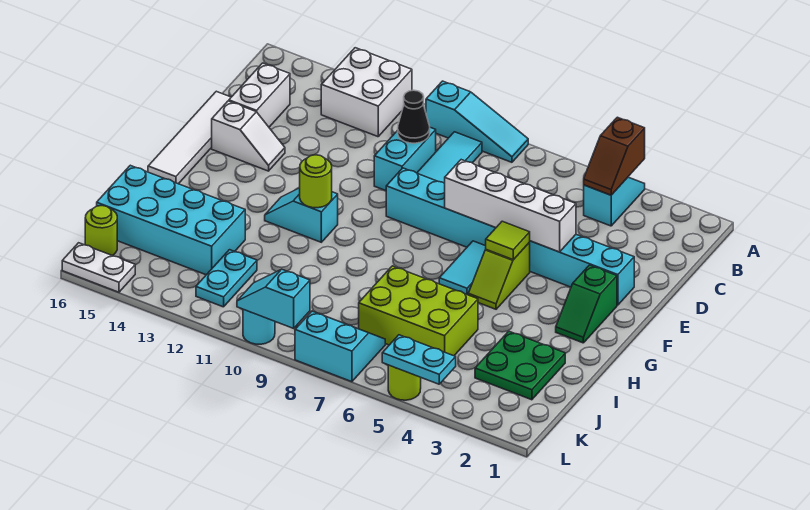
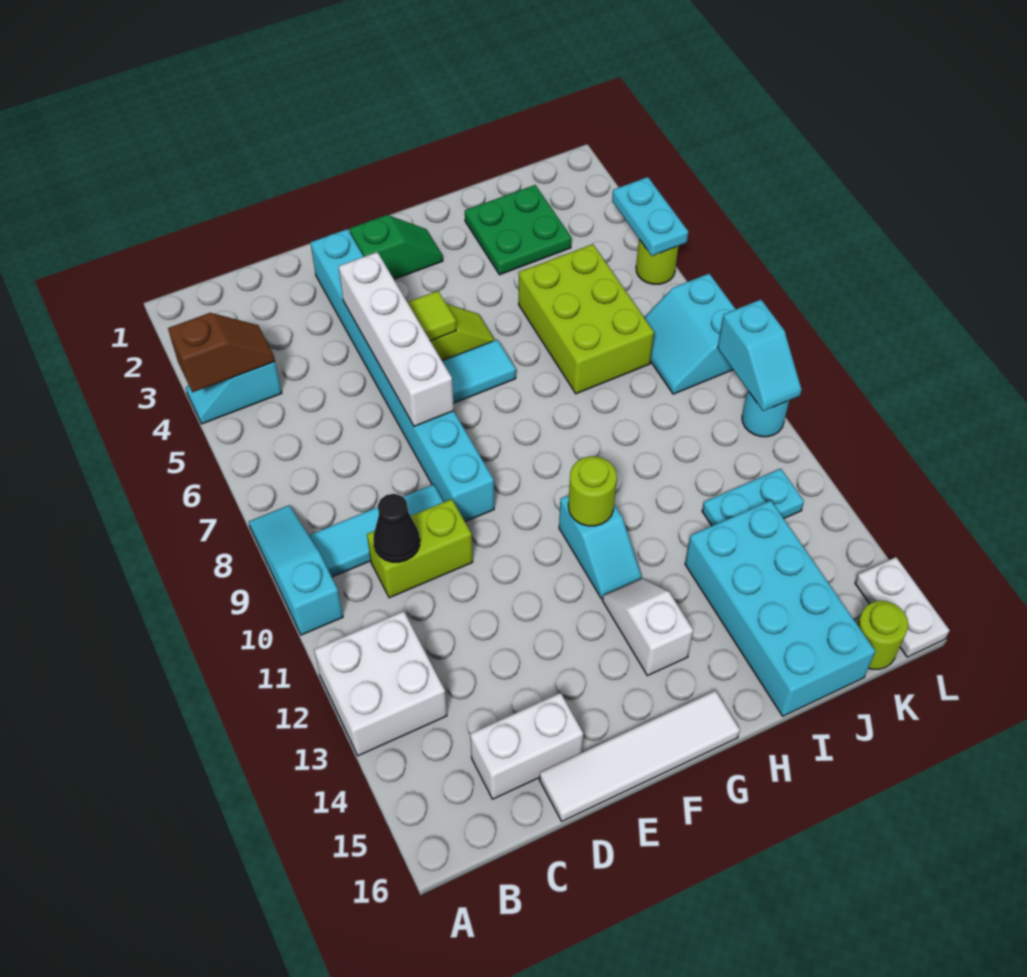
cyan brick C10:D10 level 1 -> lime brick C10:D10 level 1
white slope E14:E15 level 1 top 15 -> white slope G13:G14 level 1 top 14

